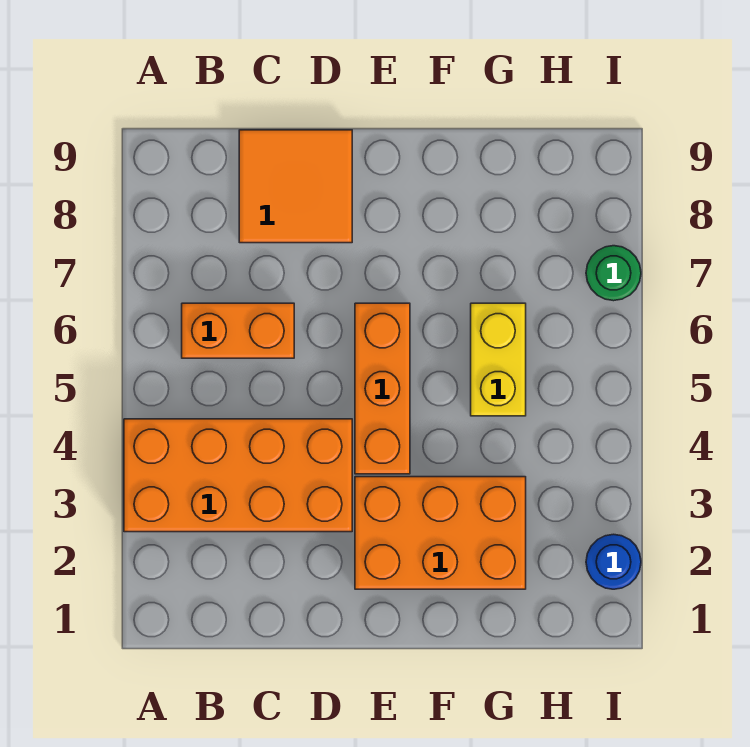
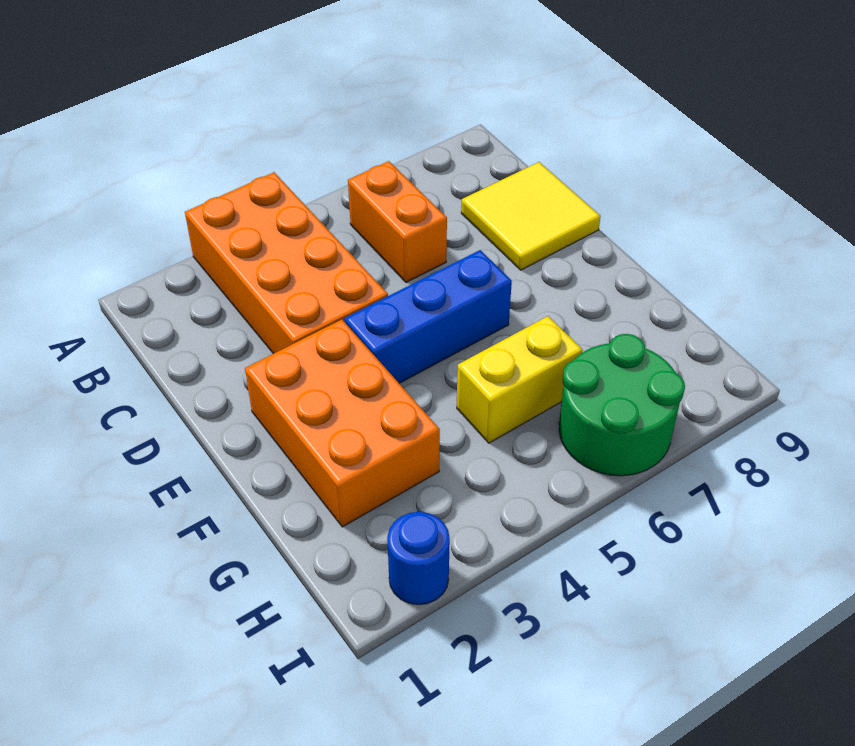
orange tile C8:D9 level 1 -> yellow tile C8:D9 level 1
orange brick E4:E6 level 1 -> blue brick E4:E6 level 1
green round brick I7 level 1 -> green round brick H6:I7 level 1

